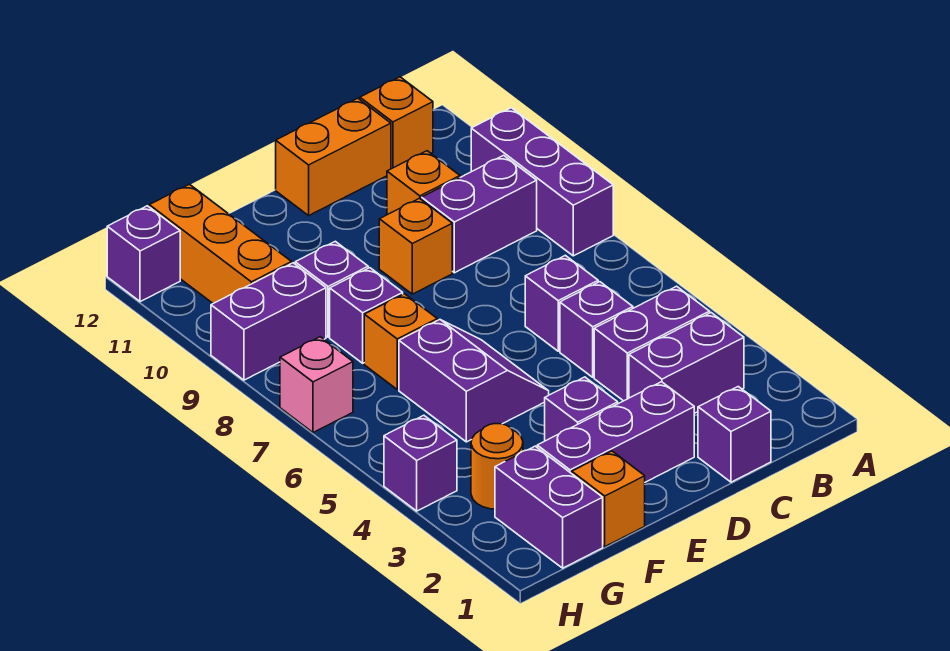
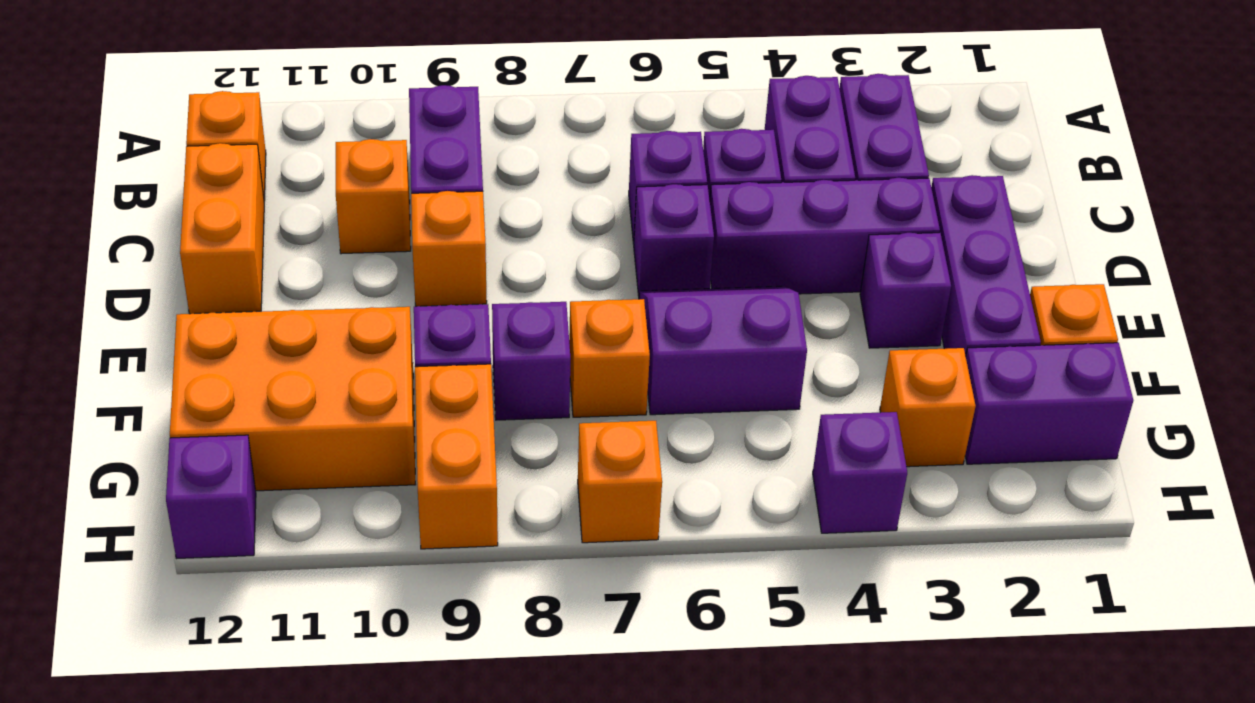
purple brick A8:A10 level 1 -> purple brick D3:D5 level 1
purple brick C1 level 1 -> purple brick D6 level 1
orange round brick G3 level 1 -> orange brick G3 level 1
purple brick G9:H9 level 1 -> orange brick G9:H9 level 1
orange brick G10:G12 level 1 -> orange brick F10:G12 level 1
pink brick H7 level 1 -> orange brick H7 level 1

